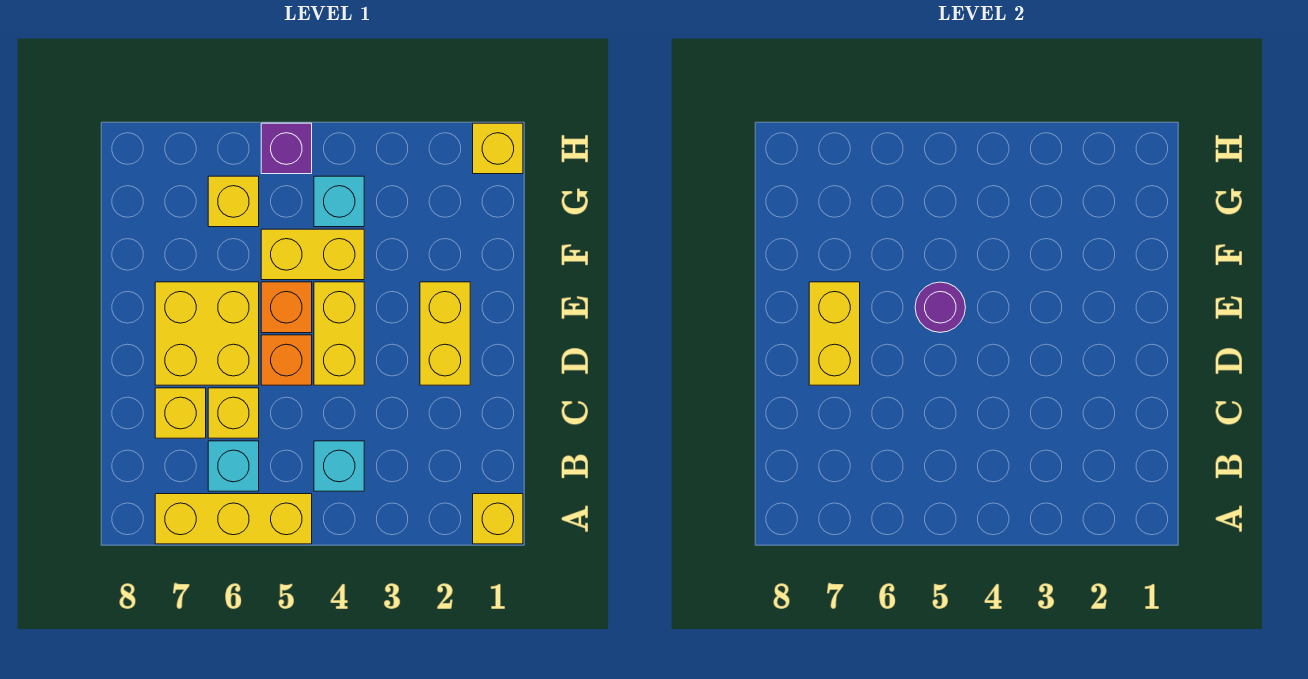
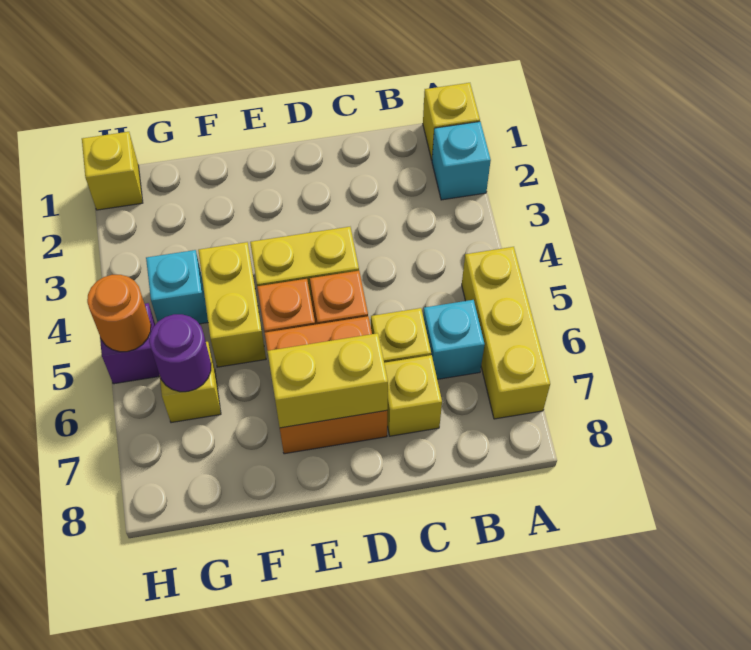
cyan brick B4 level 1 -> cyan brick A2 level 1
yellow brick D2:E2 level 1 -> none
yellow brick D6:E7 level 1 -> orange brick D6:E7 level 1
purple round brick E5 level 2 -> purple round brick G6 level 2
none -> orange round brick H5 level 2

